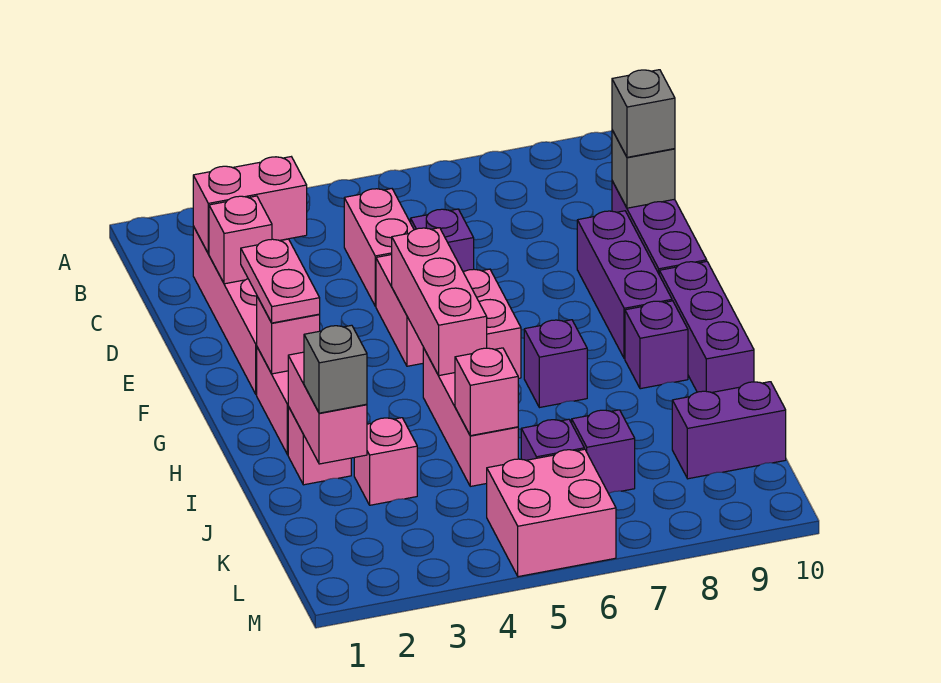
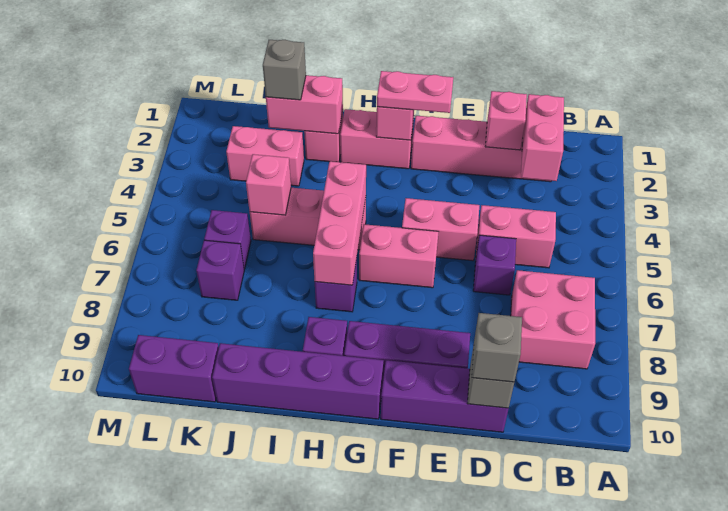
pink brick F5:H5 level 2 -> pink brick H5:H7 level 2
purple brick G10:I10 level 1 -> purple brick G10:J10 level 1
pink brick J3 level 1 -> pink brick J3:K3 level 1
purple brick K9:K10 level 1 -> purple brick K10:L10 level 1
pink brick L5:M6 level 1 -> pink brick B7:C8 level 1

